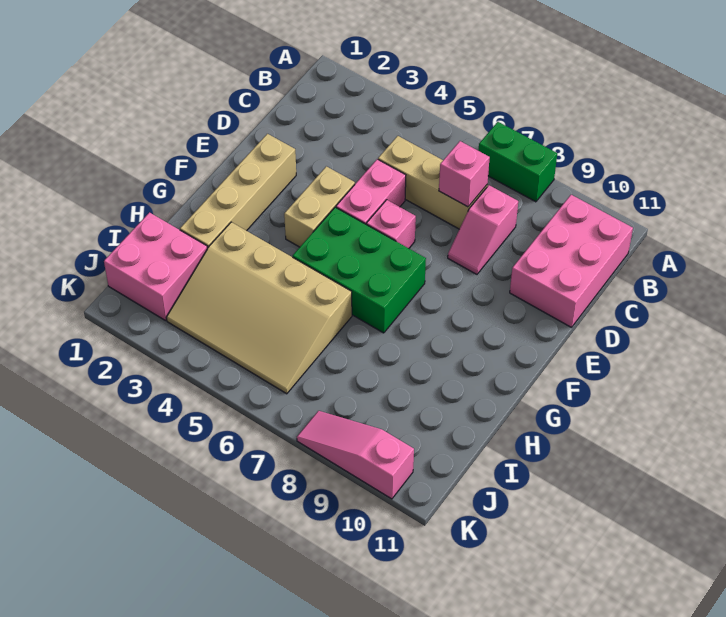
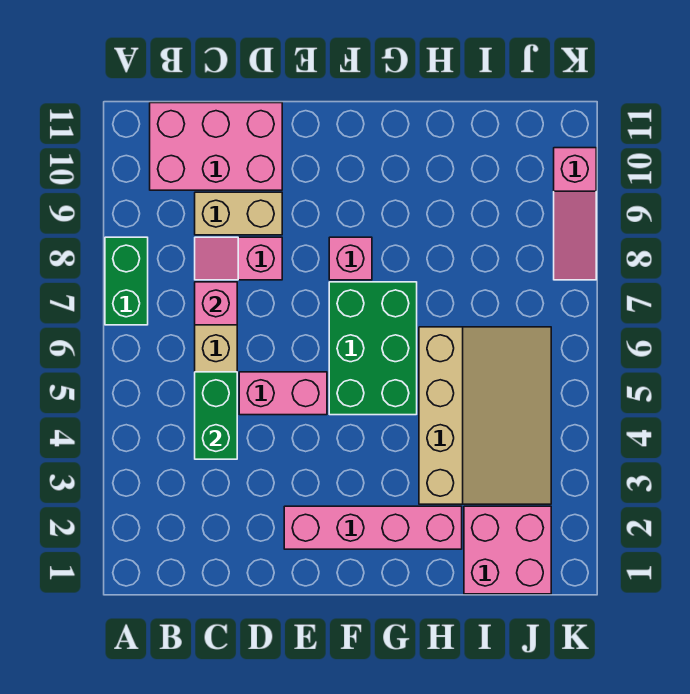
none -> green brick C4:C5 level 2
pink slope C8:D8 level 1 top C -> pink slope C8:D8 level 1 top D
tan brick E2:H2 level 1 -> pink brick E2:H2 level 1
tan brick E4:F4 level 1 -> tan brick C9:D9 level 1
pink brick E6 level 1 -> pink brick F8 level 1

